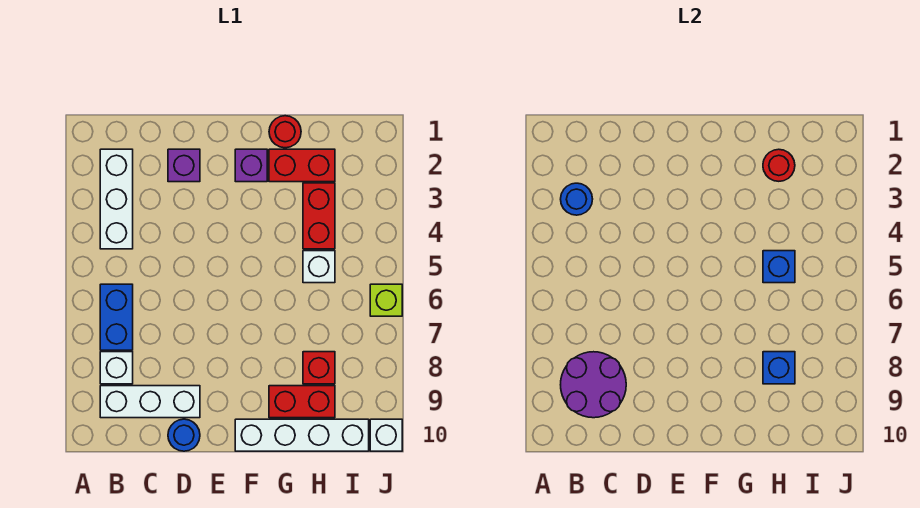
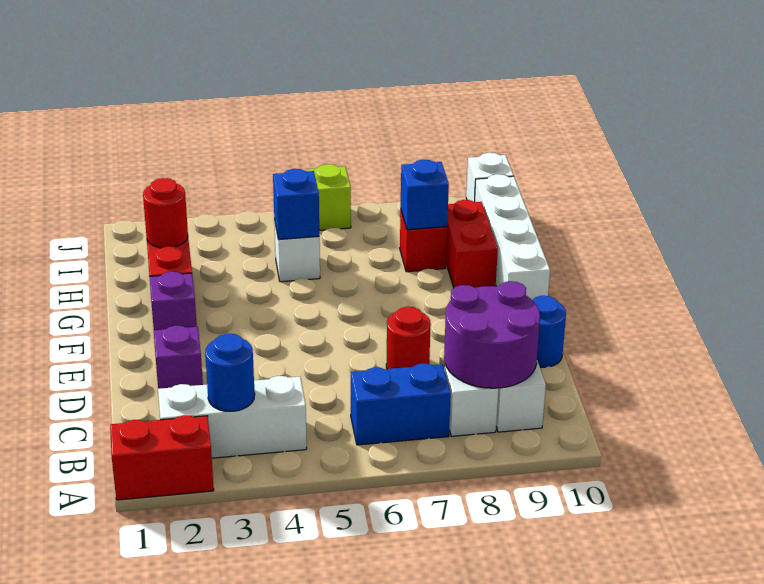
red round brick G1 level 1 -> red round brick D7 level 1
red brick H3:H4 level 1 -> red brick A1:A2 level 1

